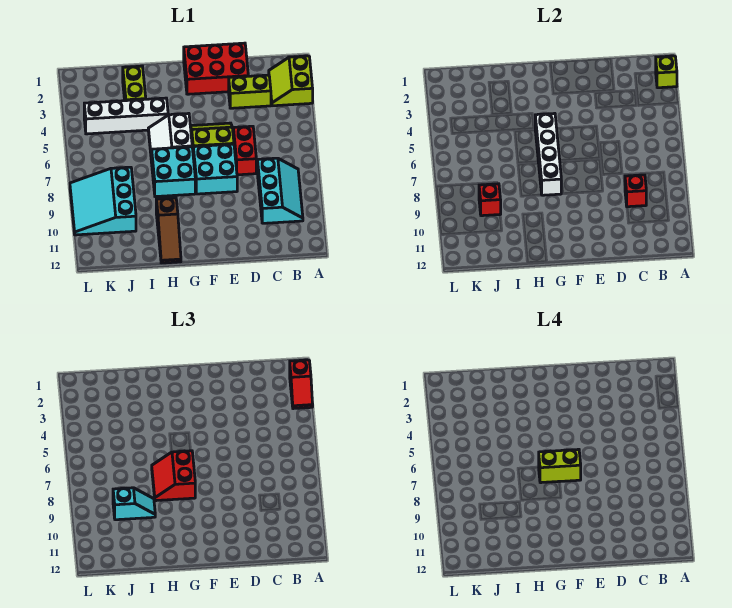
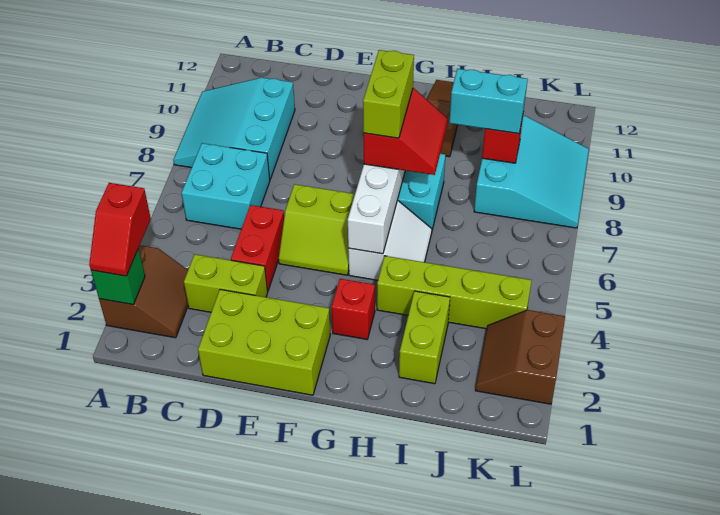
lime slope A2:B3 level 1 top A -> brown slope A2:B3 level 1 top A
lime brick A2 level 2 -> green brick A2 level 2
red slope A2:A3 level 3 top 2 -> red slope A2:A3 level 3 top 3
cyan slope B8:C10 level 1 top C -> cyan slope A8:C10 level 1 top C
red brick C9 level 2 -> red brick G3 level 1
red brick D1:F2 level 1 -> lime brick D1:F2 level 1
red brick D6:D7 level 1 -> red brick D4:D5 level 1
cyan brick E7:F8 level 1 -> cyan brick B6:C7 level 1
lime brick F7:G7 level 4 -> lime brick G7:G8 level 4
white brick H4:K4 level 1 -> lime brick H4:K4 level 1
cyan slope I9:J9 level 3 top J -> cyan brick I9:J9 level 3
none -> brown slope K2:L3 level 1 top L

